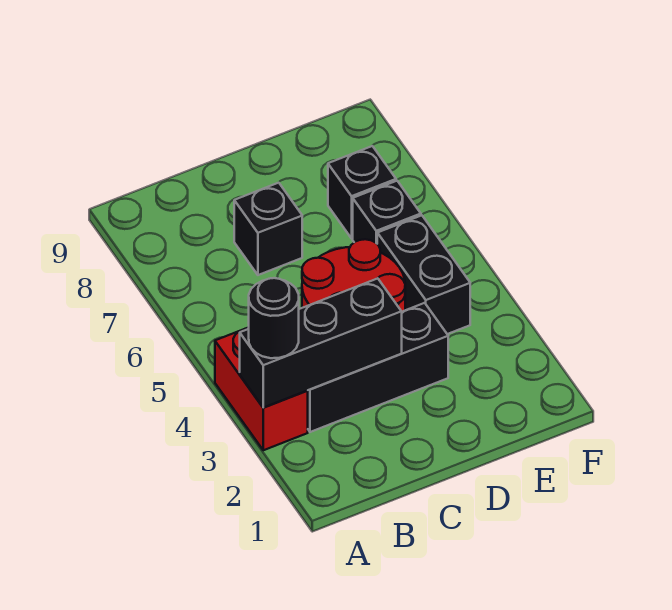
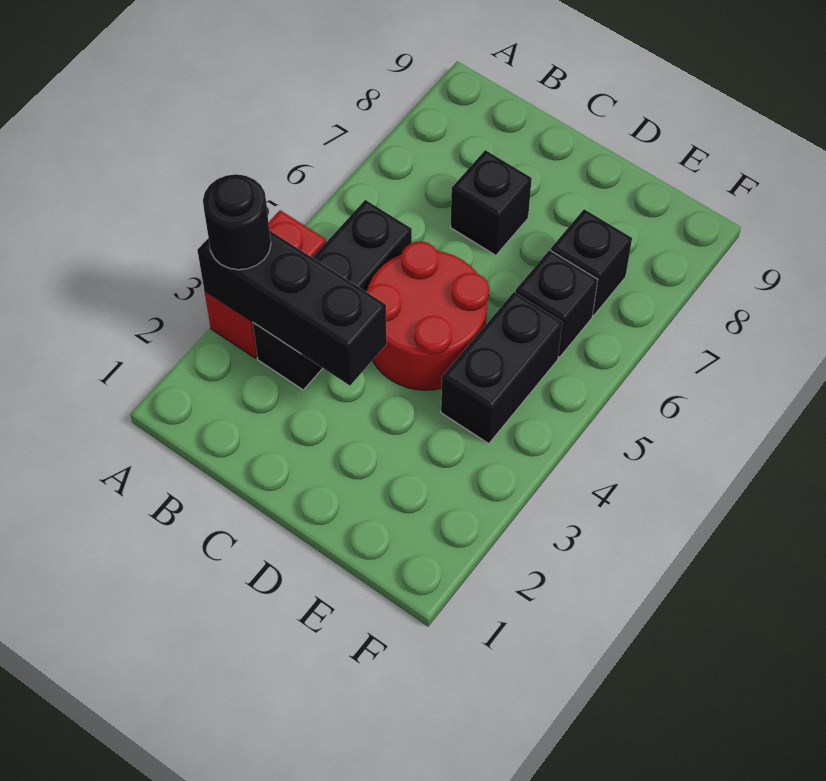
black brick B3:D3 level 1 -> black brick B3:B5 level 1

